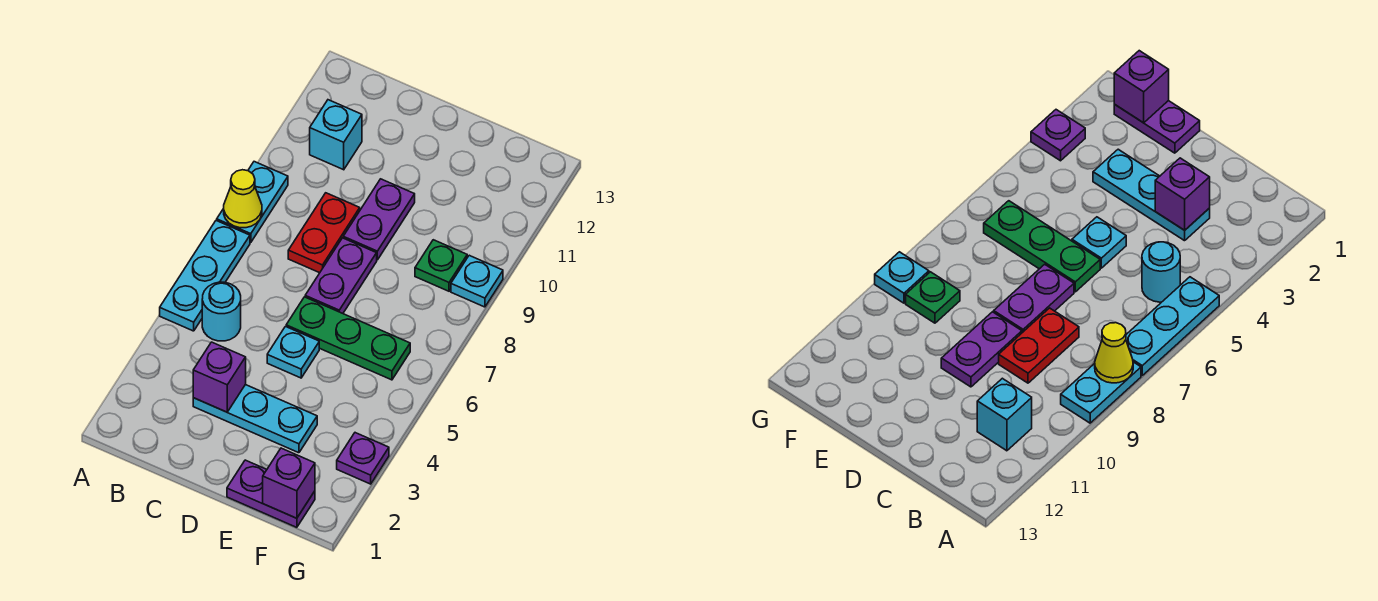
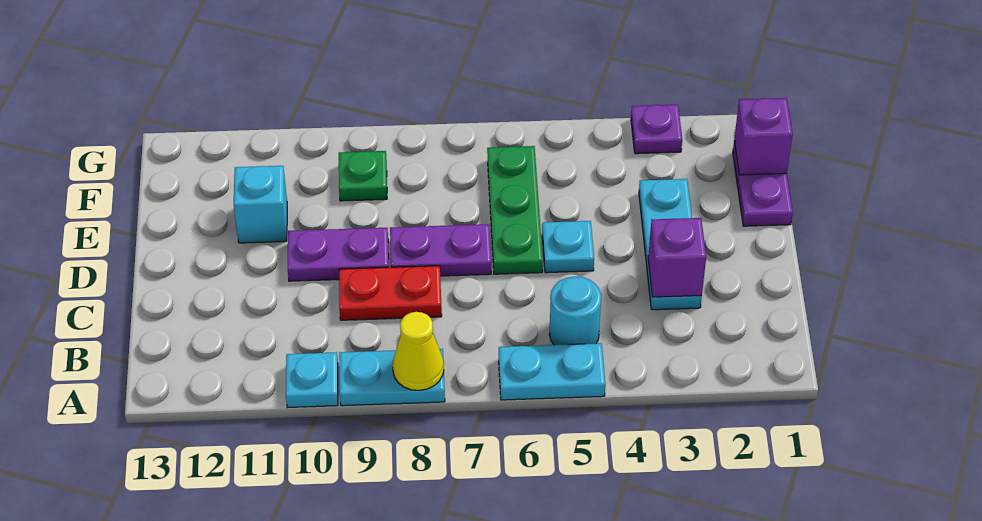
cyan plate A5:A7 level 1 -> cyan plate A5:A6 level 1
cyan brick B11 level 1 -> cyan brick E11 level 1
cyan plate G9 level 1 -> cyan plate A10 level 1

